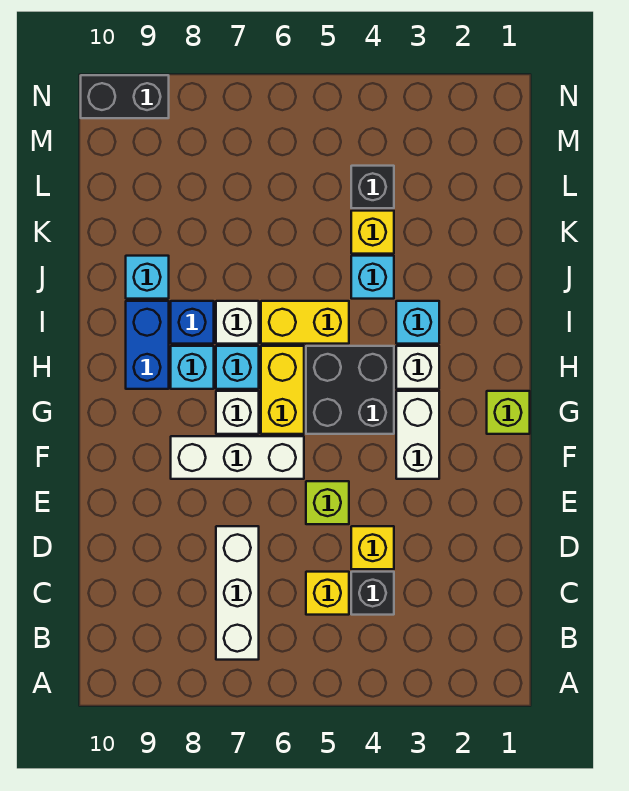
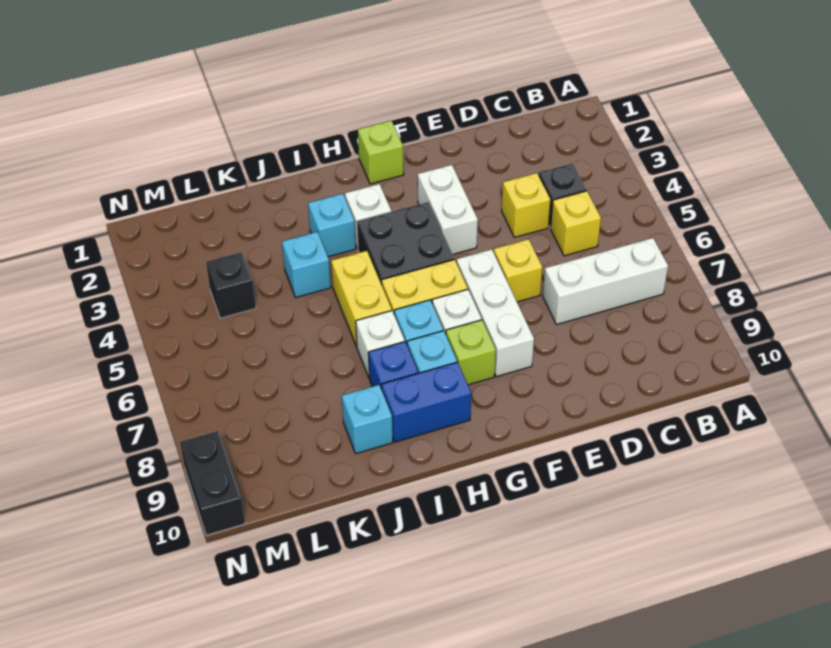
lime brick E5 level 1 -> lime brick G8 level 1
white brick F3:G3 level 1 -> white brick F3:F4 level 1
yellow brick K4 level 1 -> yellow brick E6 level 1

